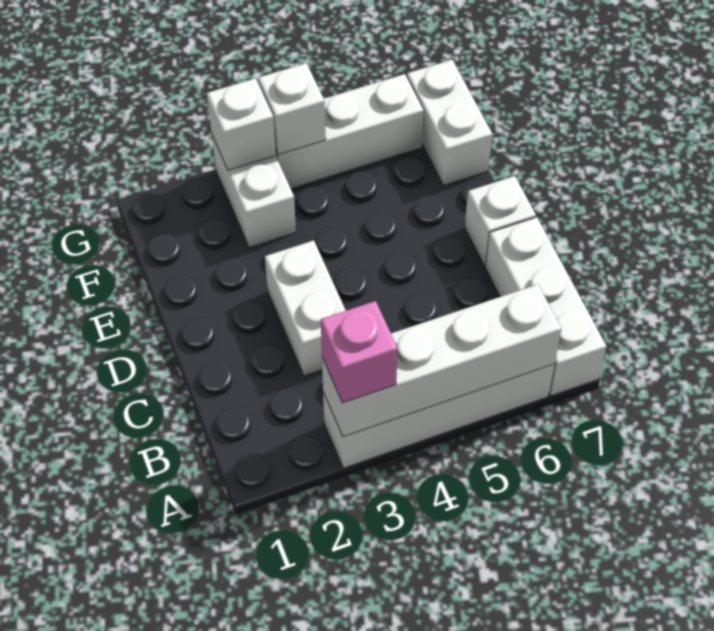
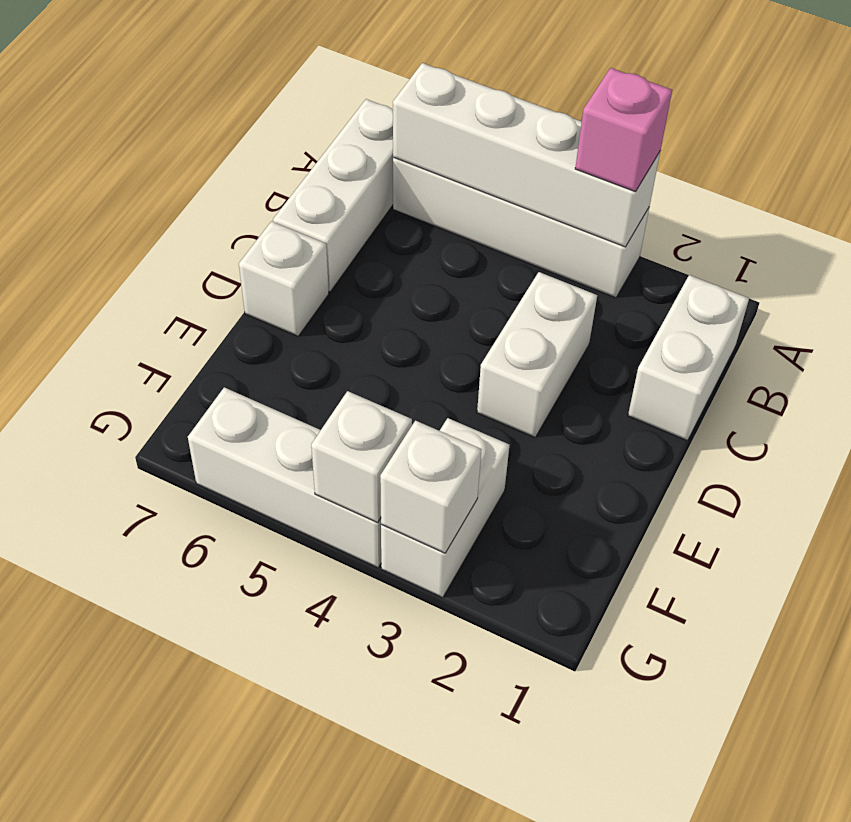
white brick F7:G7 level 1 -> white brick B1:C1 level 1

